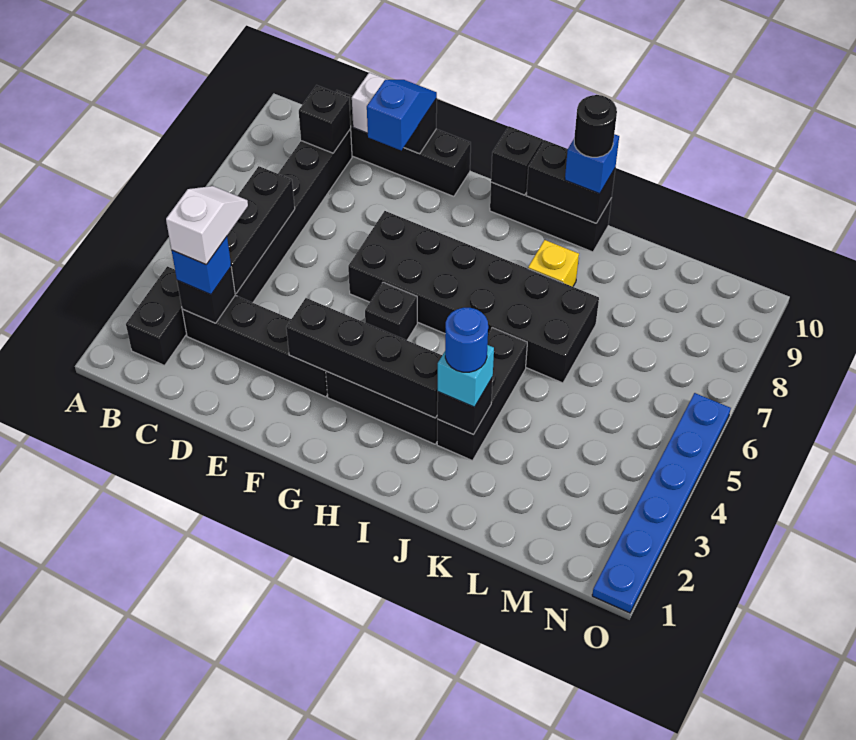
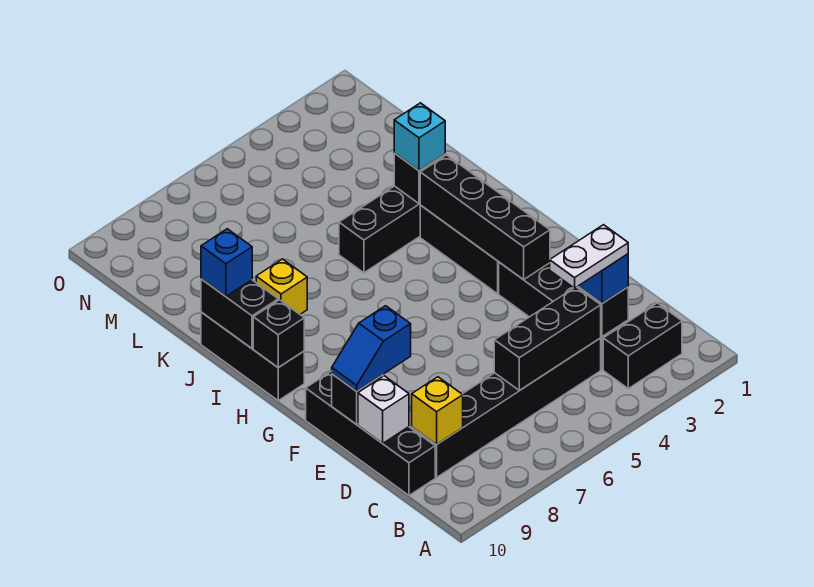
white slope C3:C4 level 4 top 3 -> white plate C3:C4 level 4
black brick C9 level 2 -> yellow brick C9 level 2
black brick F6:K7 level 1 -> none
black brick G5 level 1 -> none
blue round brick J3 level 4 -> none
black round brick J10 level 4 -> none
blue plate O1:O6 level 1 -> none

